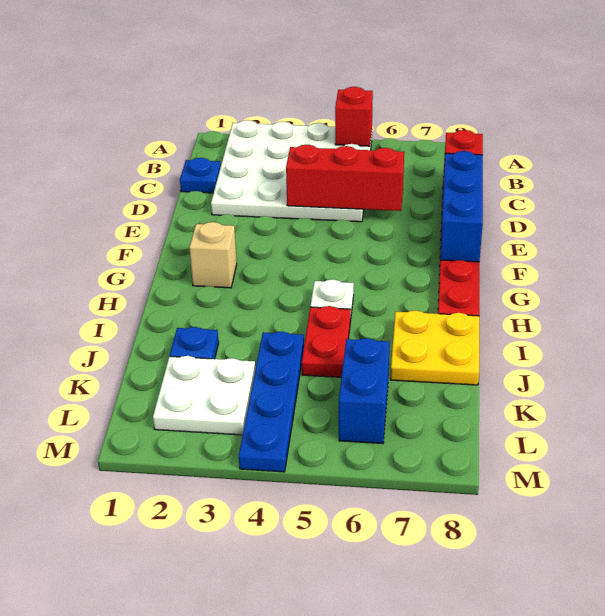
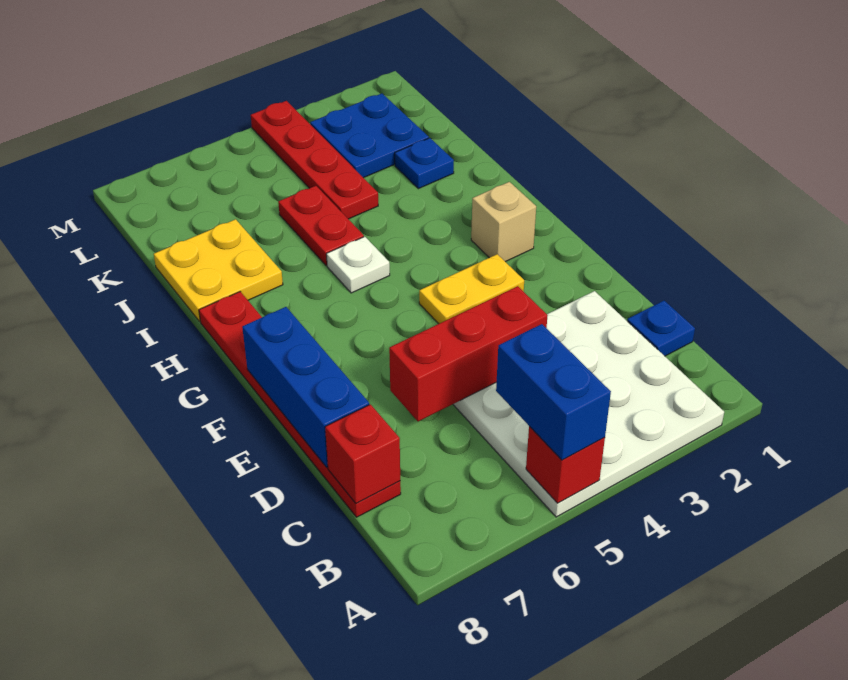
none -> yellow plate F3:F4 level 1
blue plate J4:M4 level 1 -> red plate J4:M4 level 1
white plate K2:L3 level 1 -> blue plate K2:L3 level 1
blue brick K6:L6 level 1 -> blue brick A5:B5 level 3

